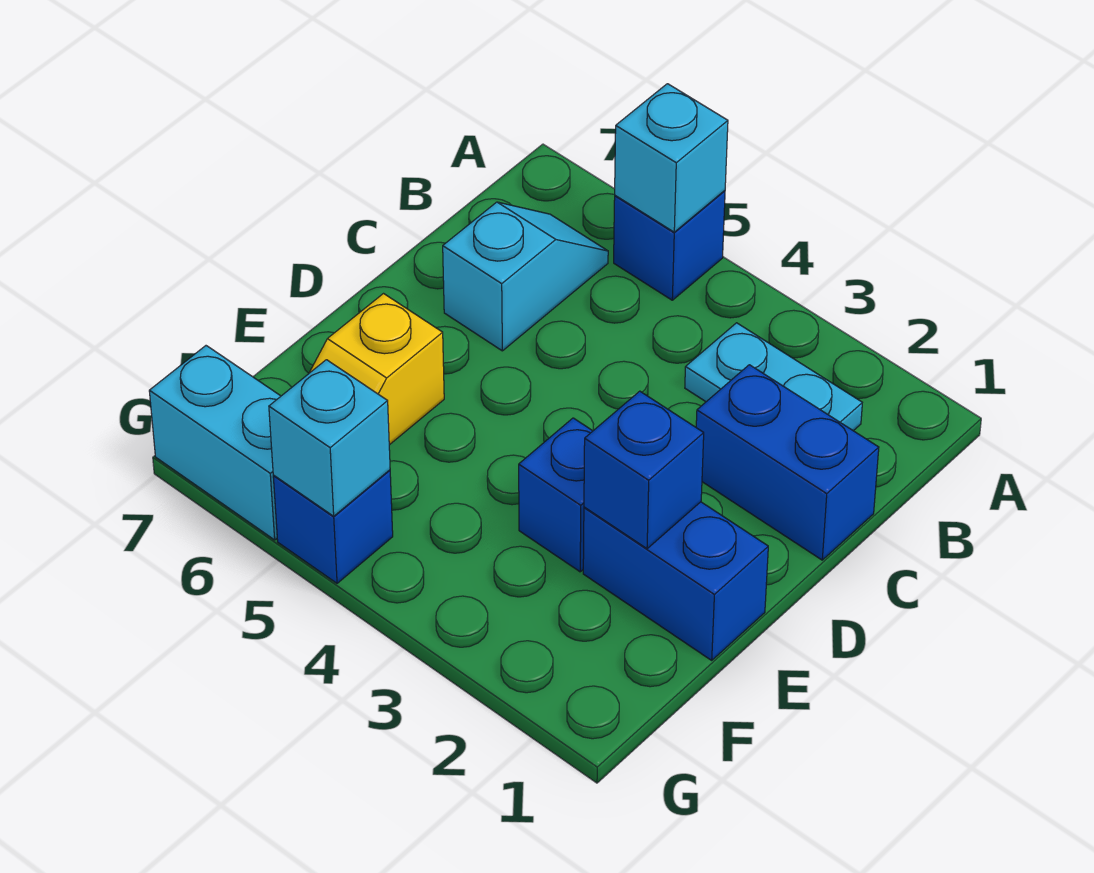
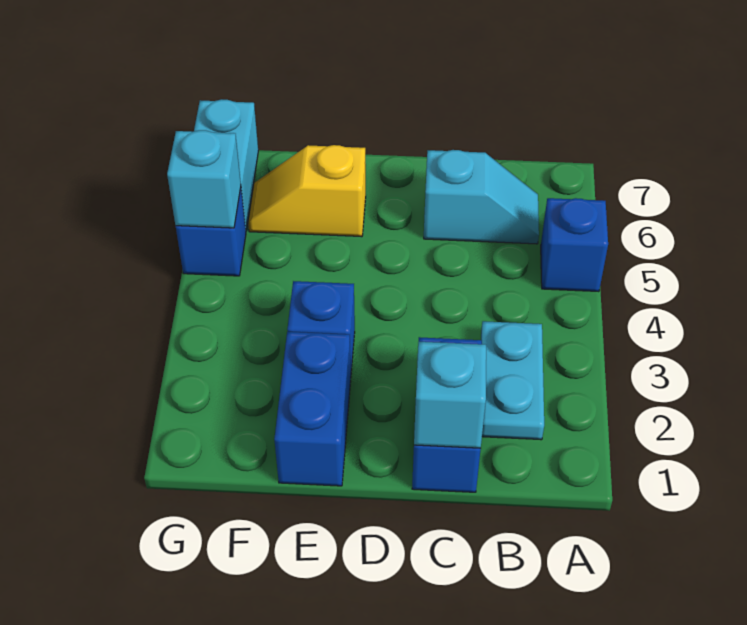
cyan brick A5 level 2 -> cyan brick C1 level 2
blue brick E2 level 2 -> none

